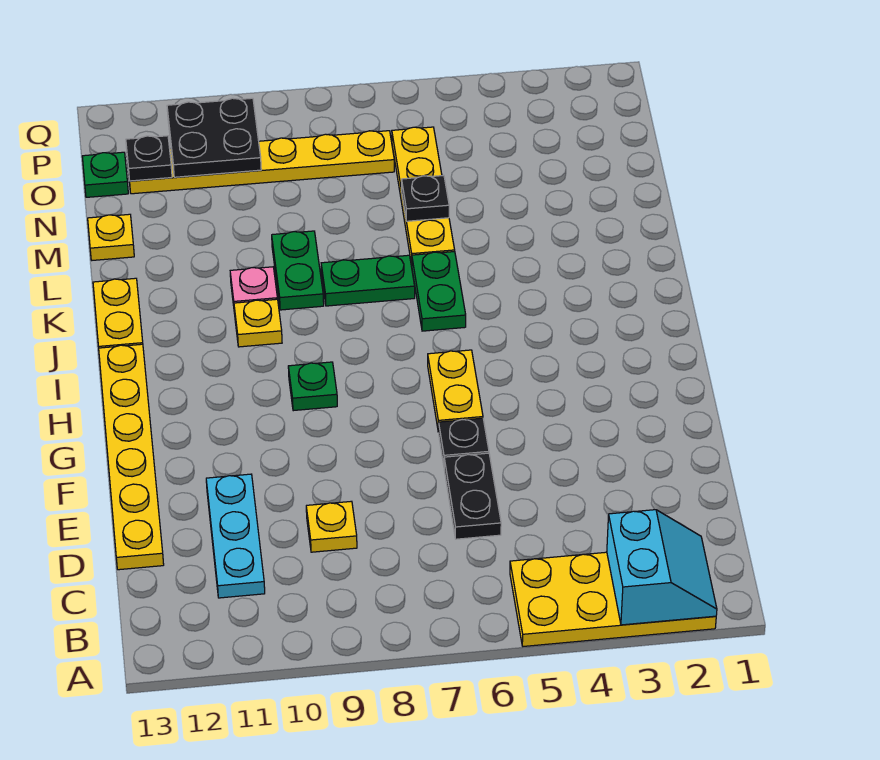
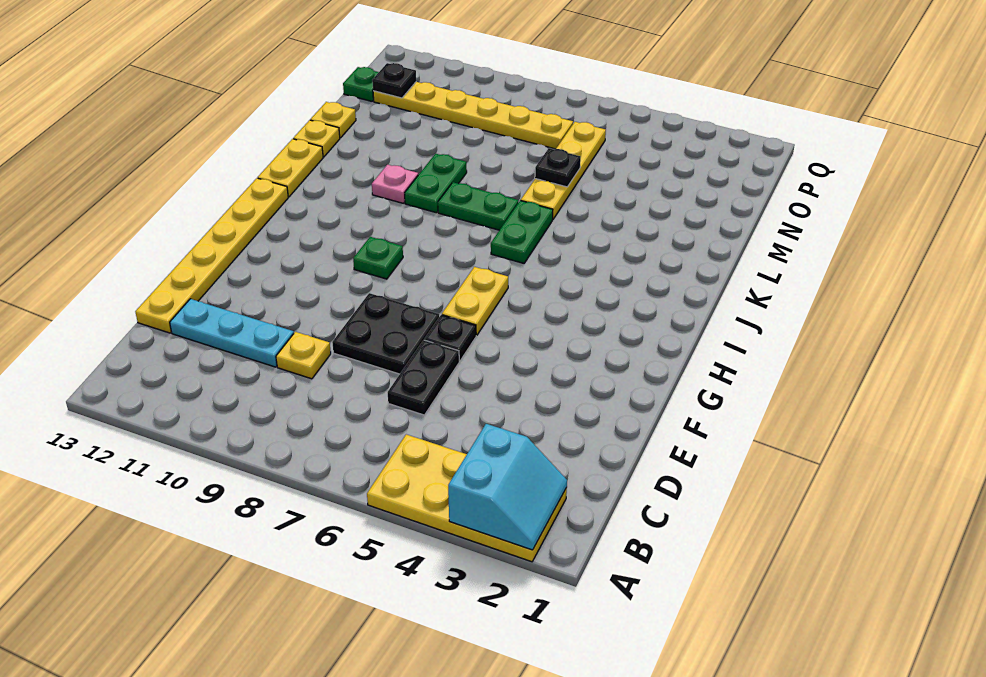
cyan plate C11:E11 level 1 -> cyan plate D10:D12 level 1
yellow plate J10 level 1 -> yellow plate L13 level 1
black plate O10:P11 level 2 -> black plate E7:F8 level 1

